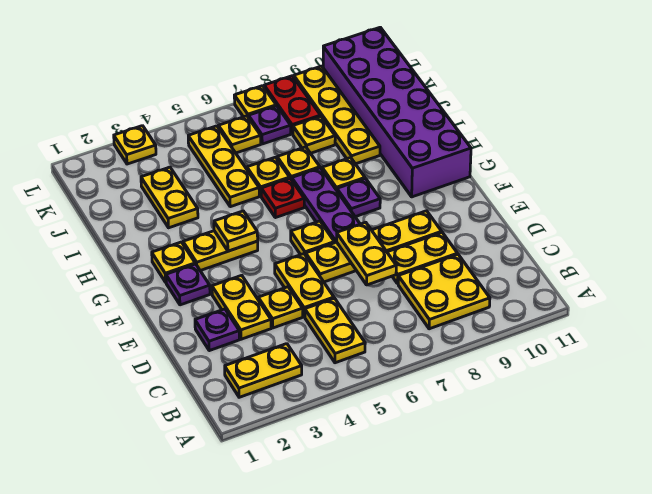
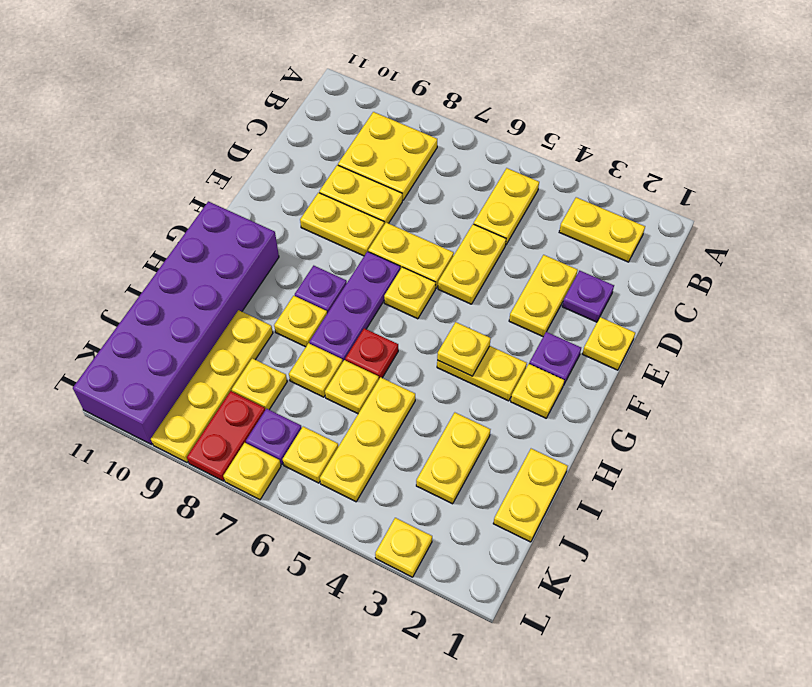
yellow plate D4 level 1 -> yellow plate E1 level 1
yellow plate D7:E7 level 2 -> yellow plate I1:J1 level 1

